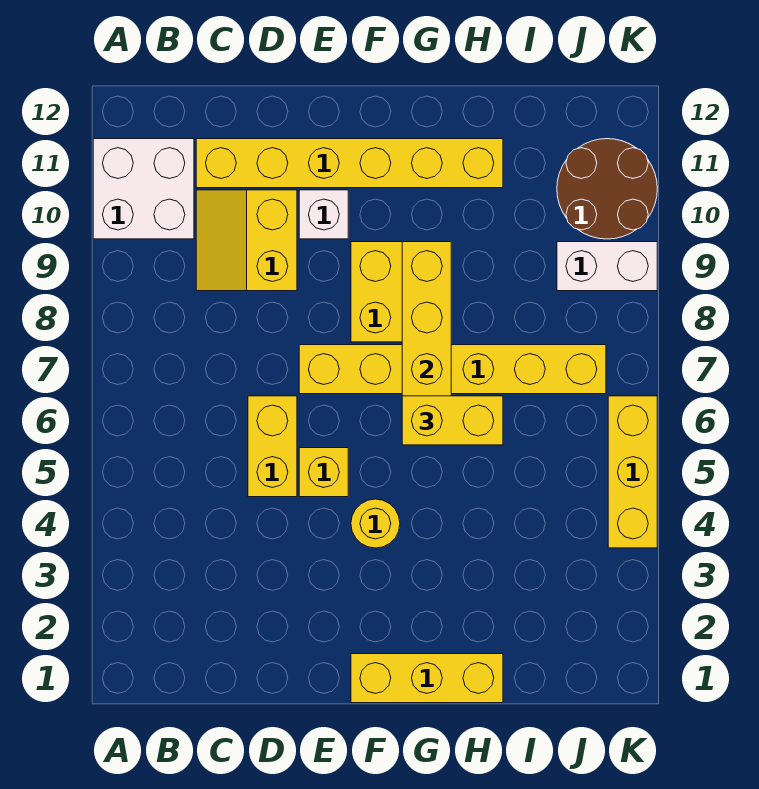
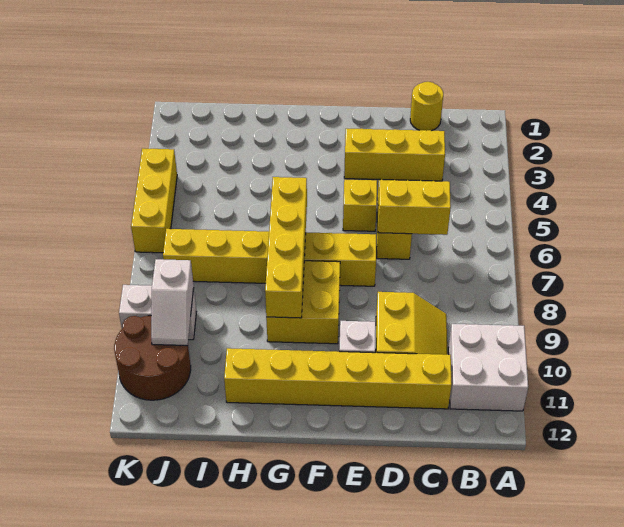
yellow brick F1:H1 level 1 -> yellow brick C3:E3 level 1
yellow round brick F4 level 1 -> yellow round brick C1 level 1
yellow brick G6:H6 level 3 -> yellow brick C6:D6 level 2
none -> white slope J9:J10 level 2 top 9

